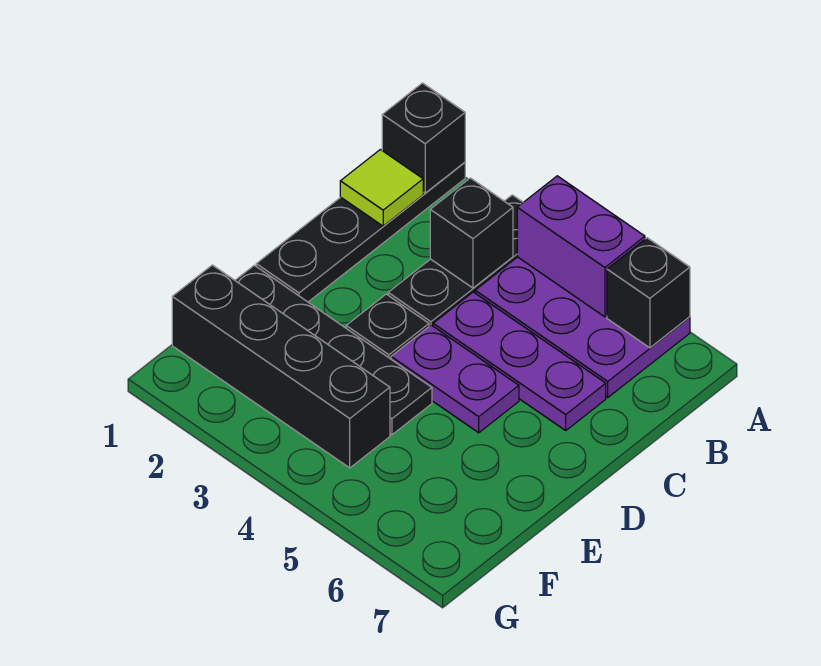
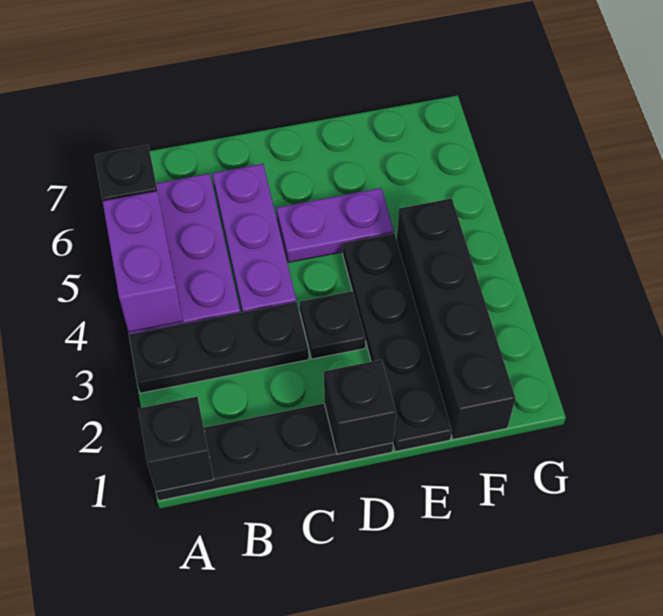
lime tile B1 level 2 -> none
black brick B3 level 2 -> black brick D1 level 2
purple plate D4:D5 level 1 -> purple plate D5:E5 level 1

